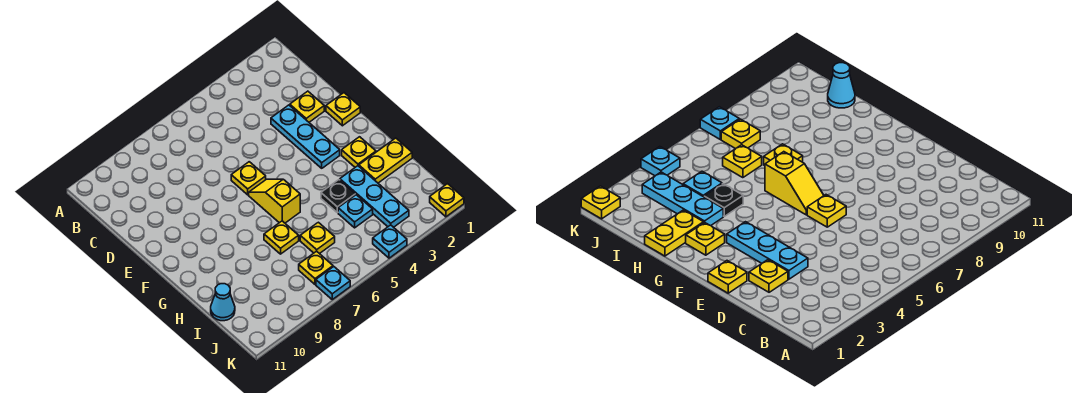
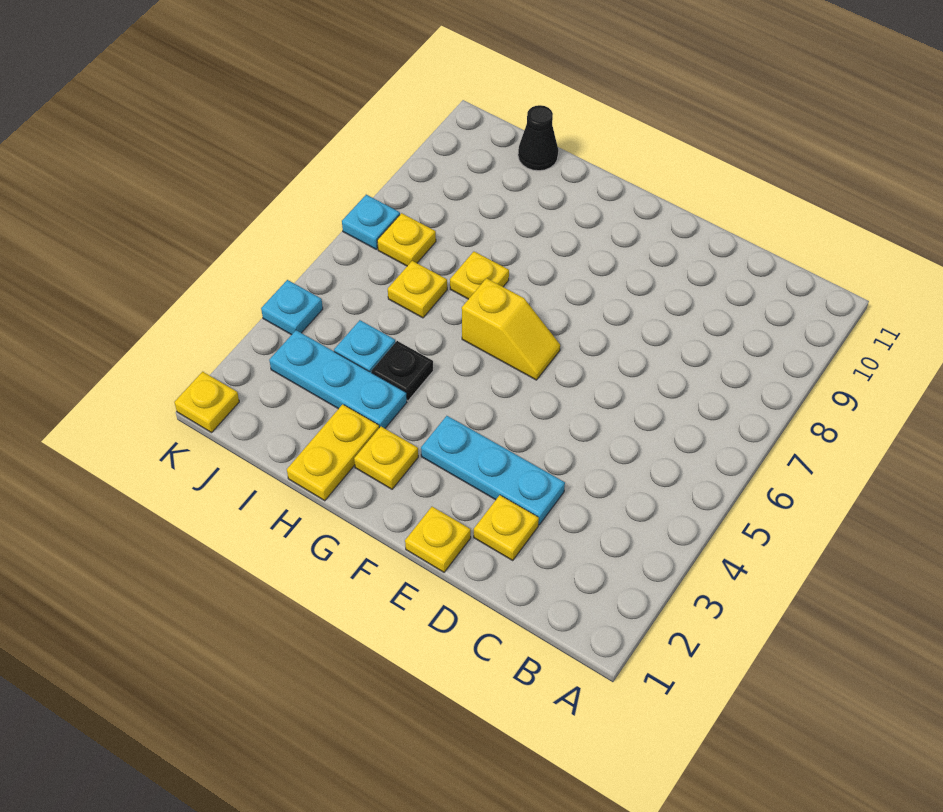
yellow plate E6 level 1 -> none
cyan cone I11 level 1 -> black cone I11 level 1

